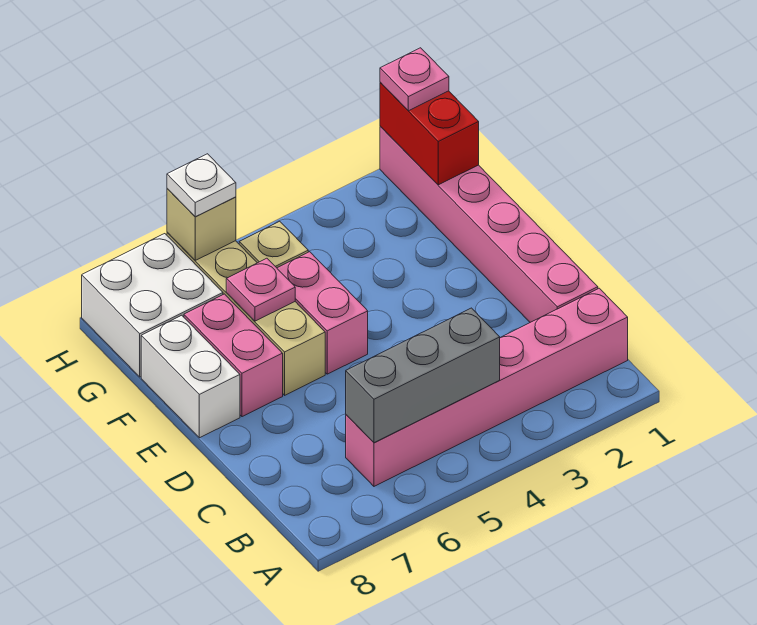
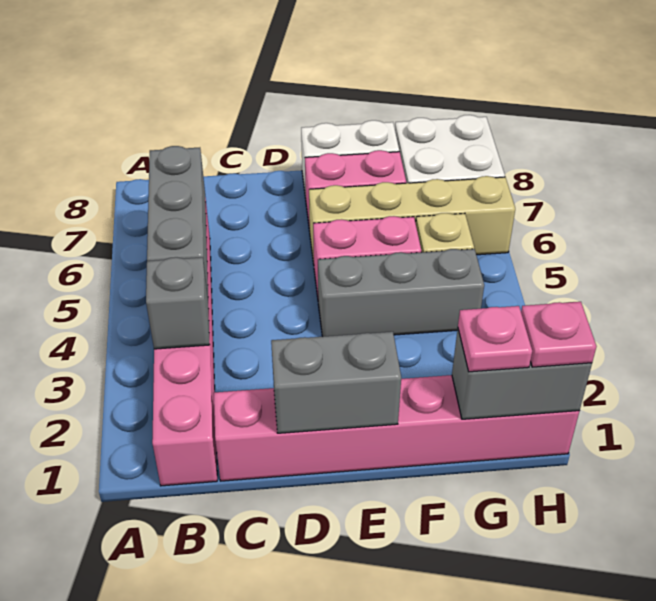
none -> grey brick B3 level 2
none -> grey brick D1:E1 level 2
none -> grey brick E4:G4 level 1
pink plate F6 level 2 -> pink plate G1 level 3
red brick G1:H1 level 2 -> grey brick G1:H1 level 2
tan brick H6 level 2 -> none
white plate H6 level 3 -> none

